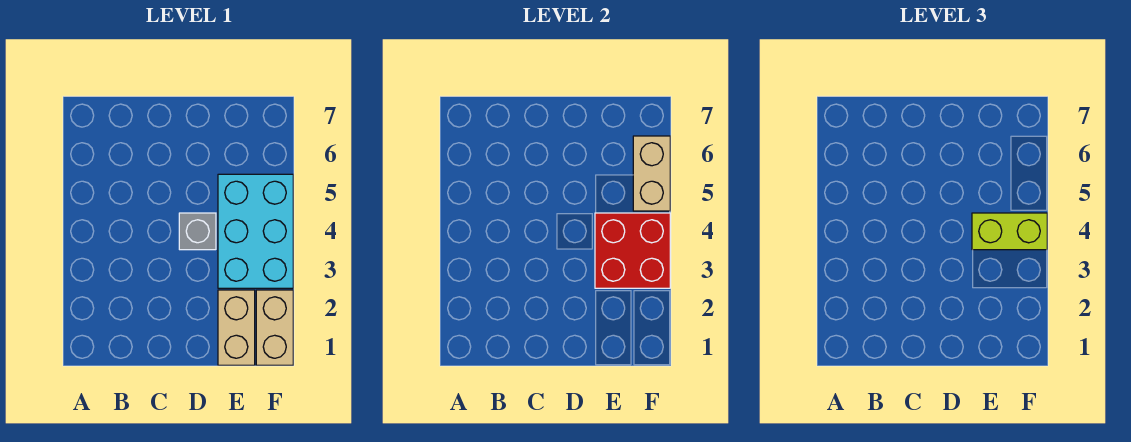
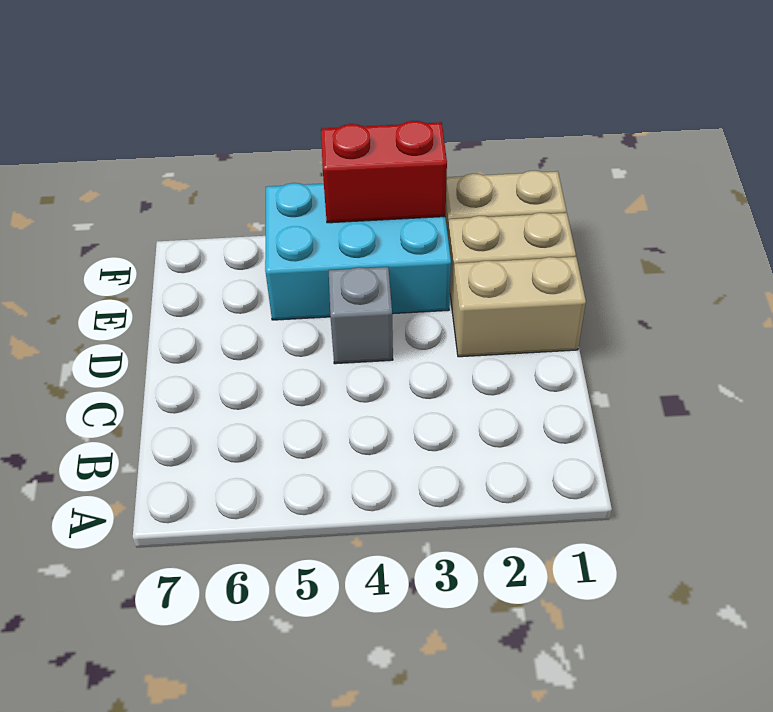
red brick E3:F4 level 2 -> red brick F3:F4 level 2
lime brick E4:F4 level 3 -> none
tan brick F5:F6 level 2 -> tan brick D1:D2 level 1

